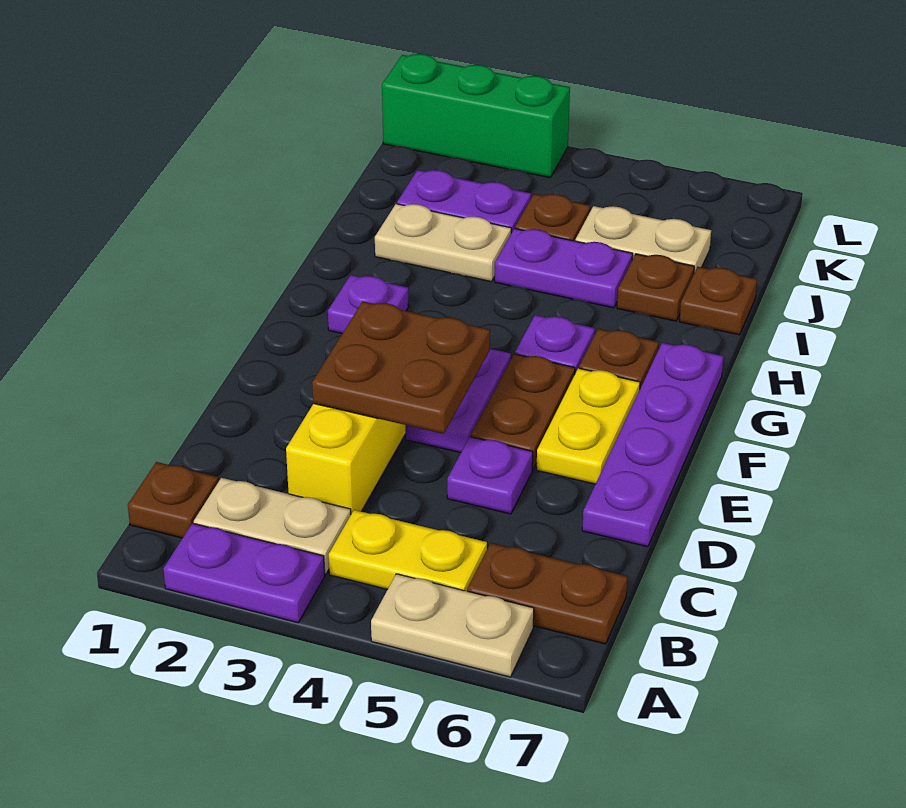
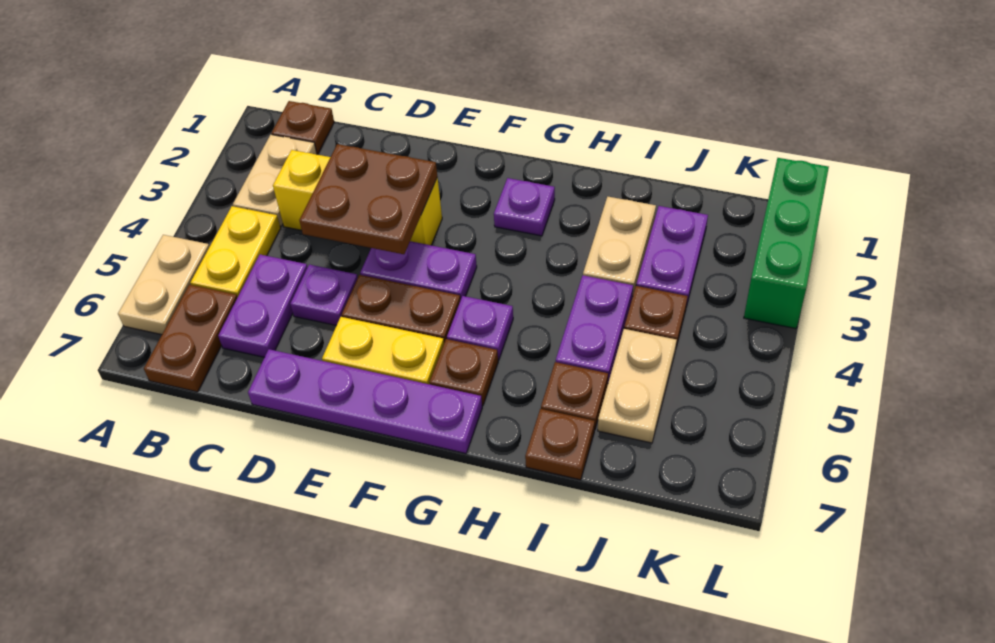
purple plate A2:A3 level 1 -> purple plate C5:C6 level 1

